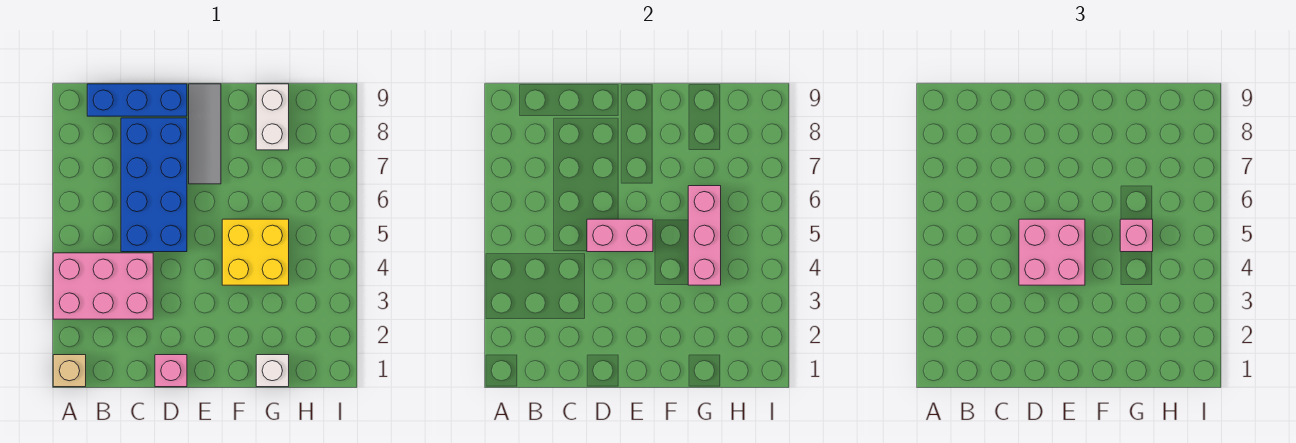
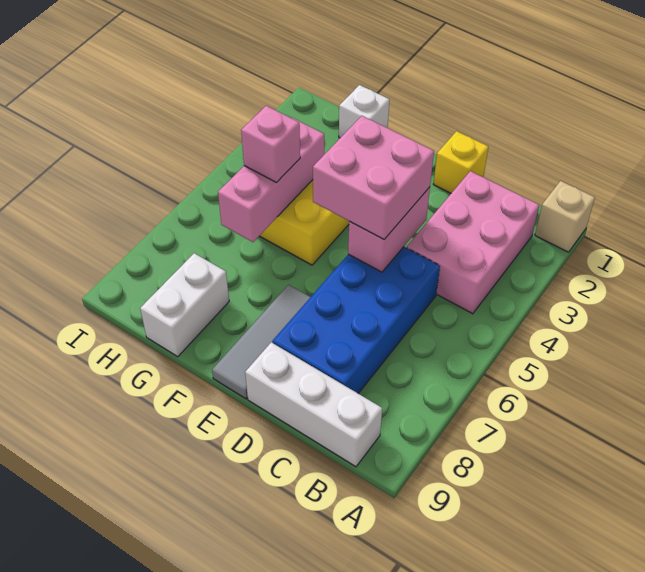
pink brick A3:C4 level 1 -> pink brick B2:C4 level 1
blue brick B9:D9 level 1 -> white brick B9:D9 level 1
pink brick D1 level 1 -> yellow brick D1 level 1
pink brick D5:E5 level 2 -> pink brick D4:D5 level 2

